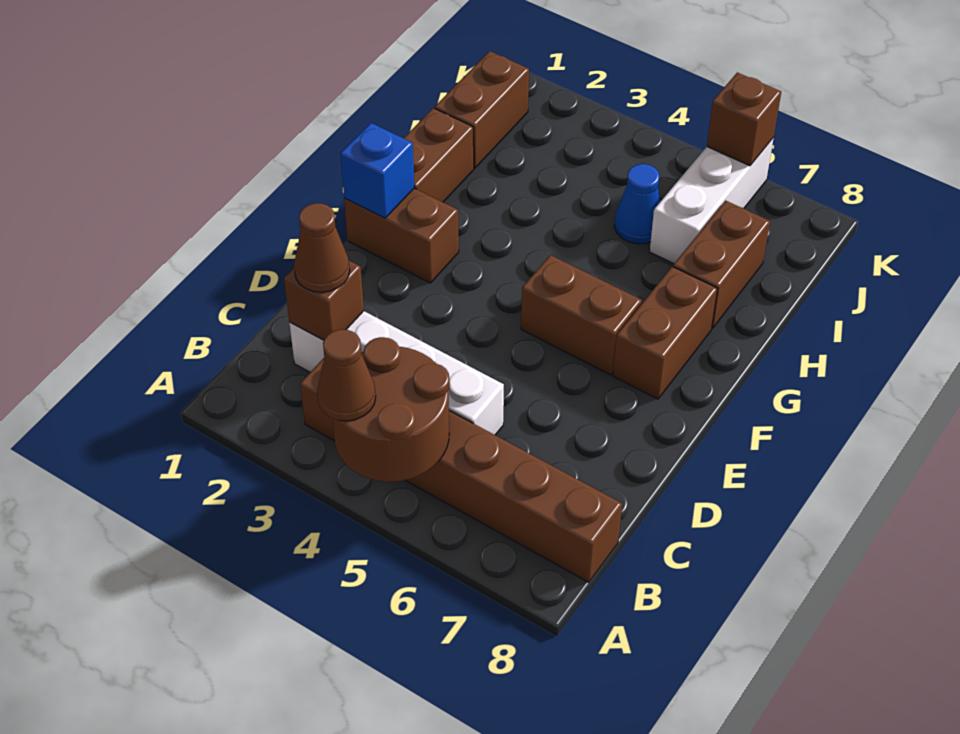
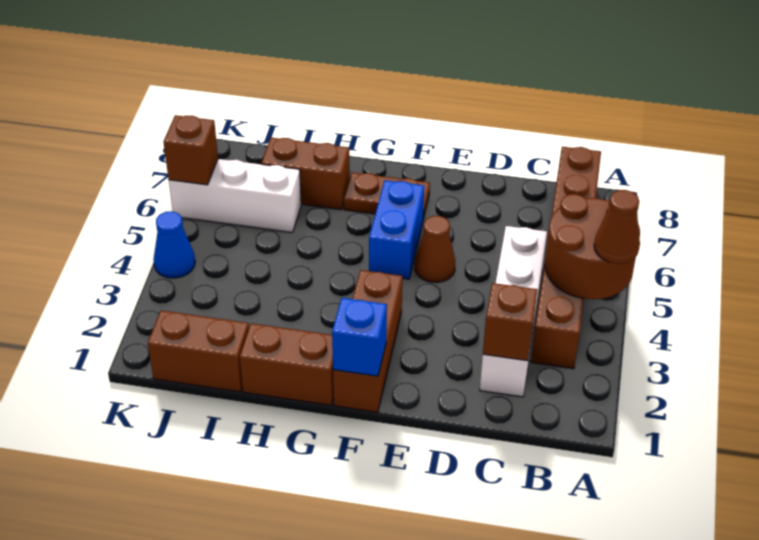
brown cone C2 level 3 -> brown cone E5 level 1
brown brick F1:F2 level 1 -> brown brick F1:F3 level 1
brown brick F5:F6 level 1 -> blue brick F5:F6 level 1
brown brick F7:G7 level 1 -> brown plate F7:G7 level 1
blue cone I5 level 1 -> blue cone K4 level 1

